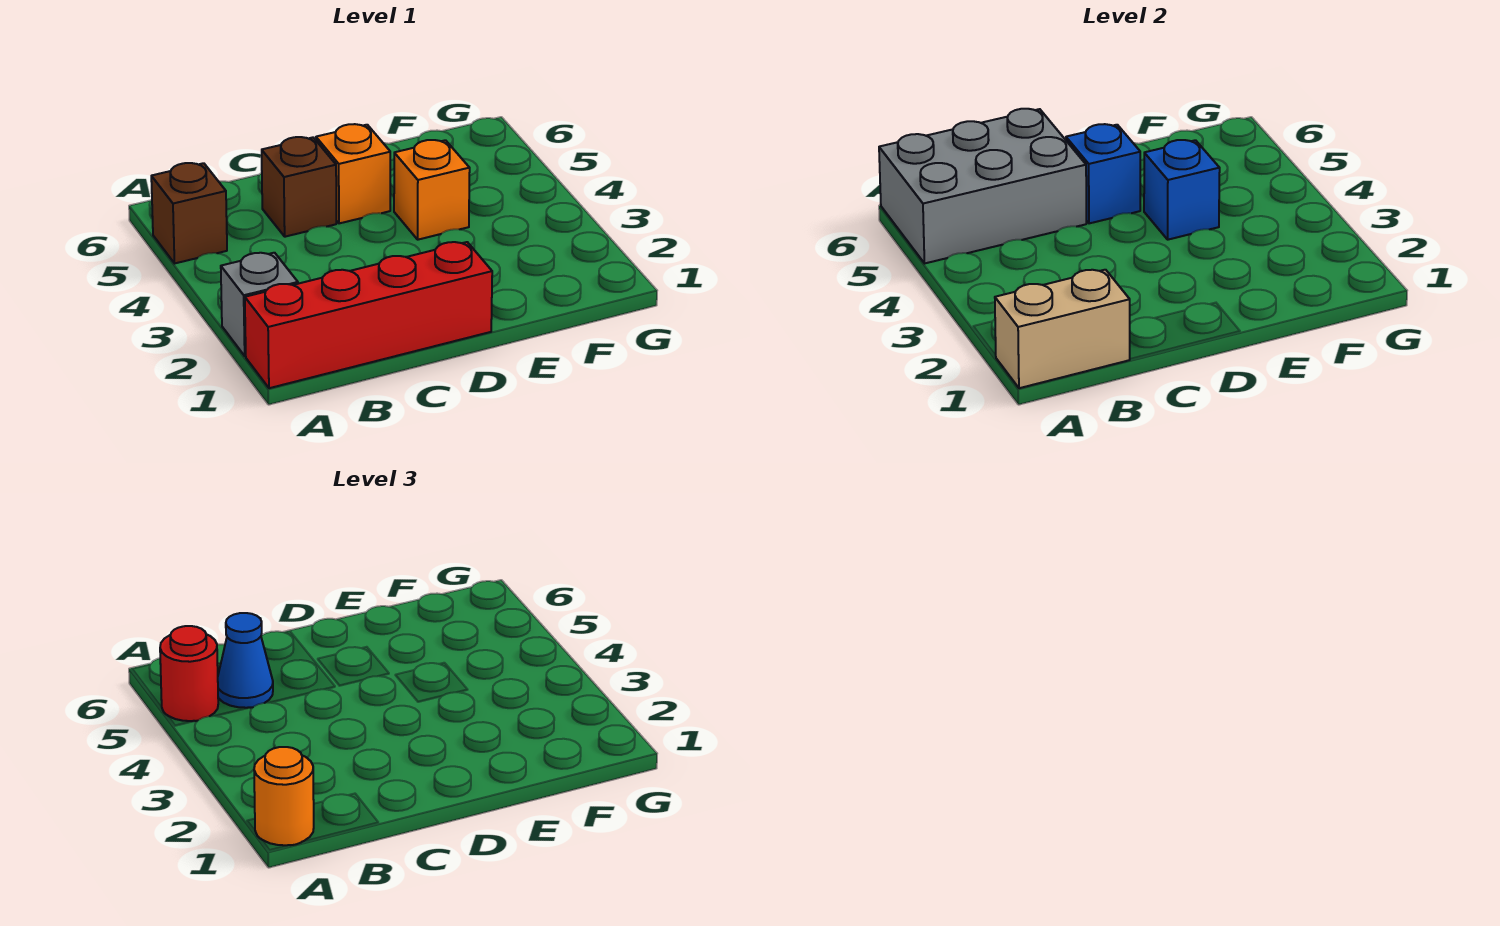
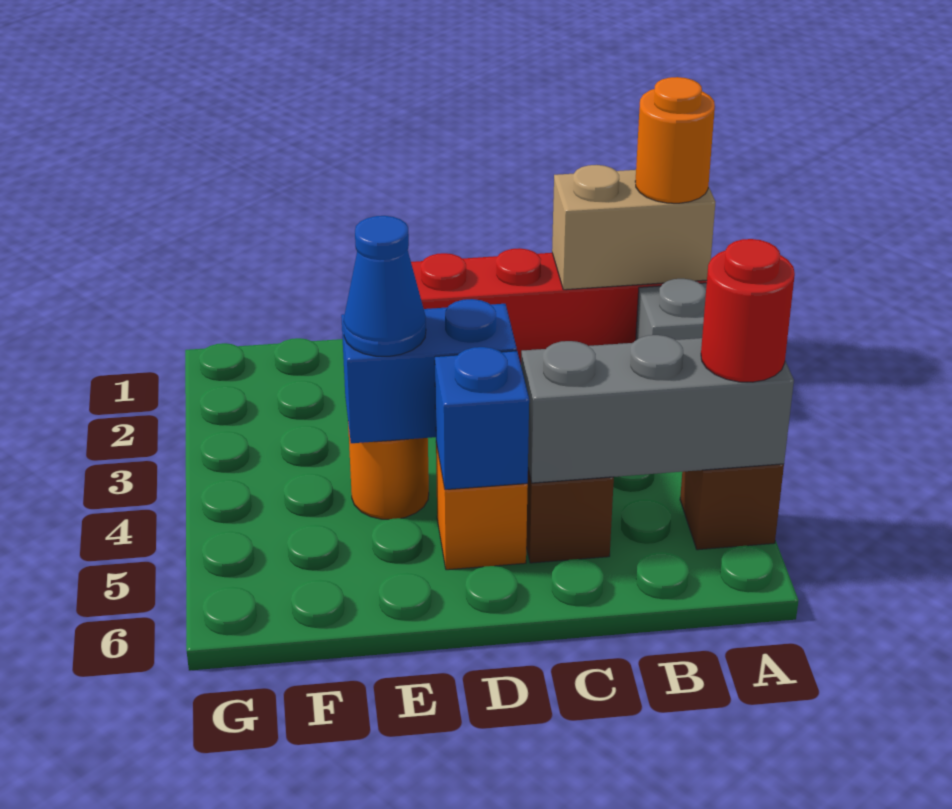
grey brick A5:C6 level 2 -> grey brick A5:C5 level 2
blue cone B5 level 3 -> blue cone E4 level 3
orange brick E4 level 1 -> orange round brick E4 level 1
blue brick E4 level 2 -> blue brick D4:E4 level 2

